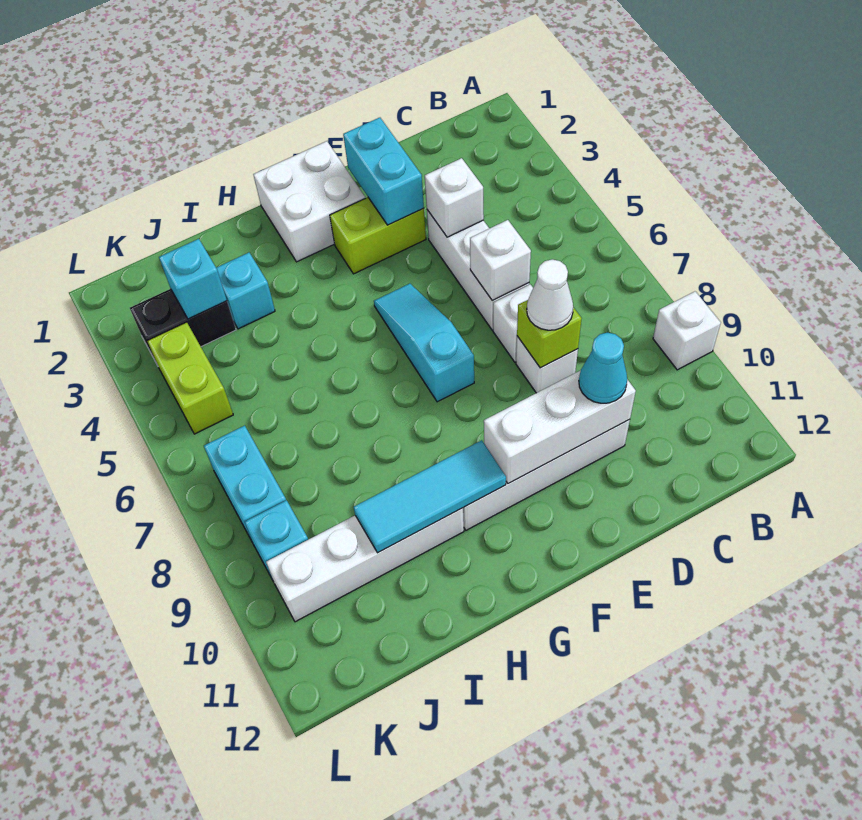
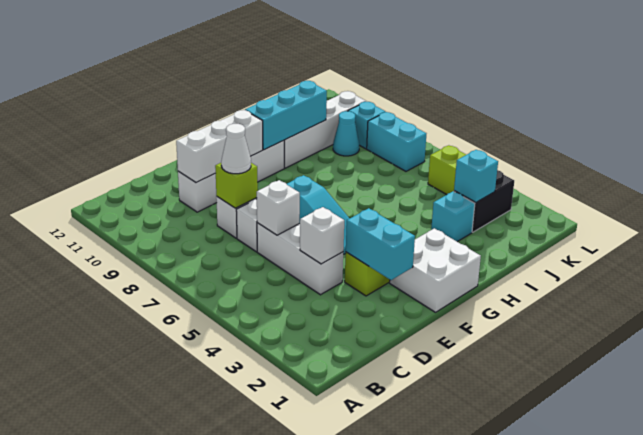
white brick A9 level 1 -> none
cyan cone D10 level 3 -> cyan cone J9 level 1
cyan tile G10:I10 level 2 -> cyan brick G10:I10 level 2

